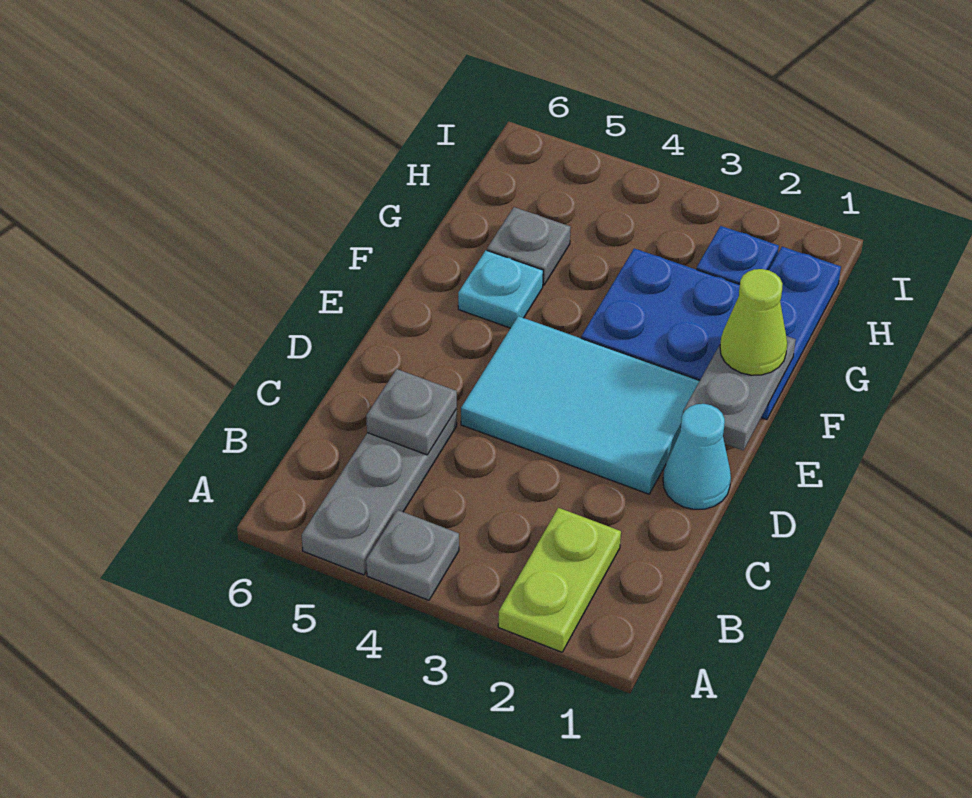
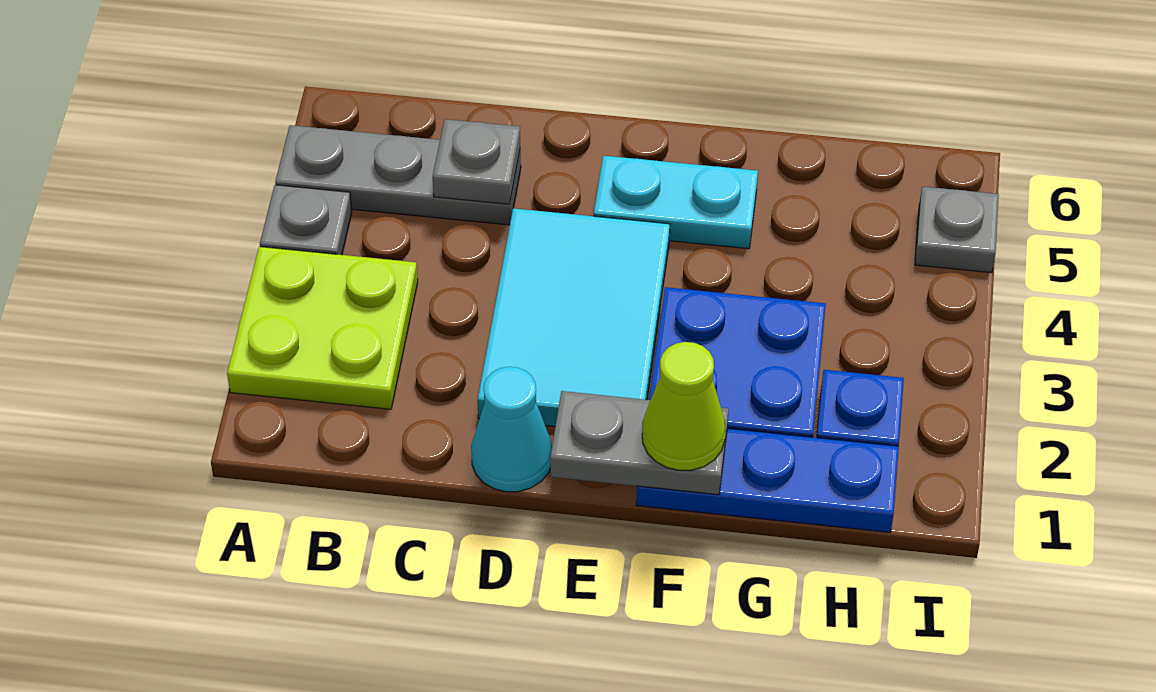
lime plate A2:B2 level 1 -> lime plate A2:B3 level 1
cyan plate F5 level 1 -> cyan plate E5:F5 level 1
grey plate G5 level 1 -> grey plate I5 level 1

